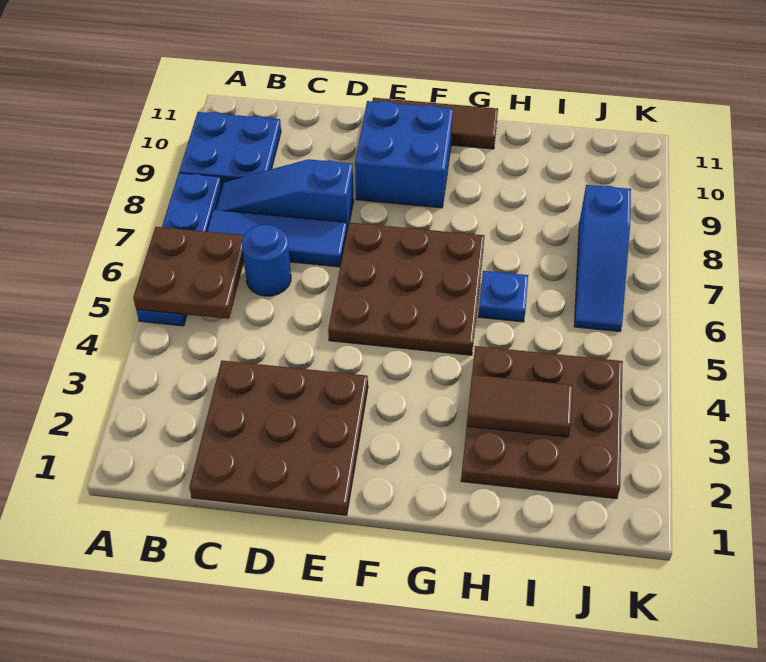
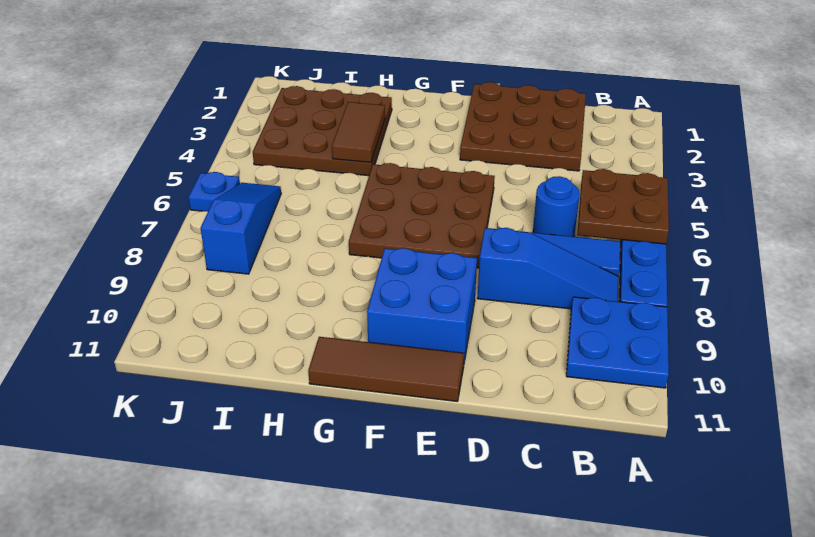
brown tile H3:I3 level 2 -> brown tile H3:H4 level 2
blue plate H6 level 1 -> blue plate K6 level 1

